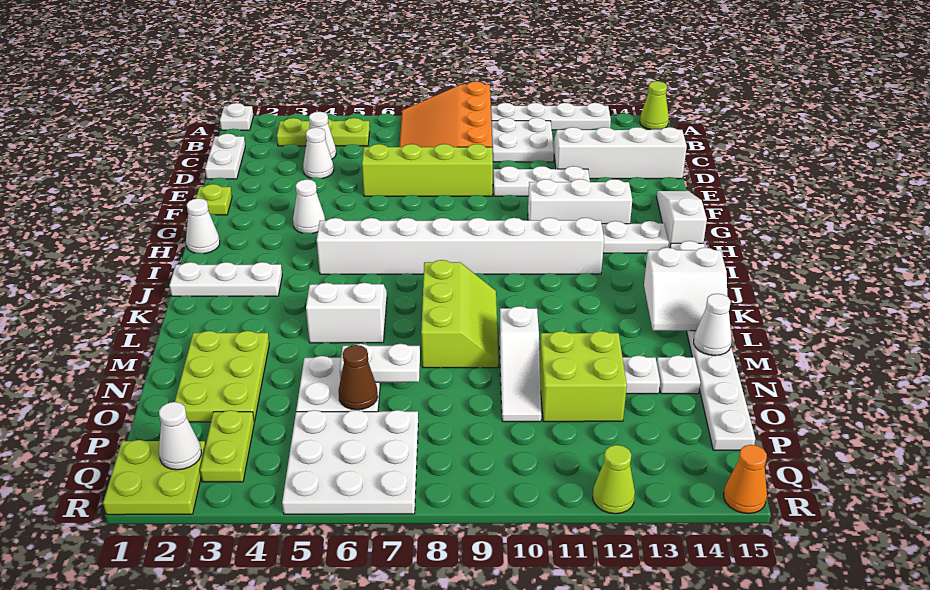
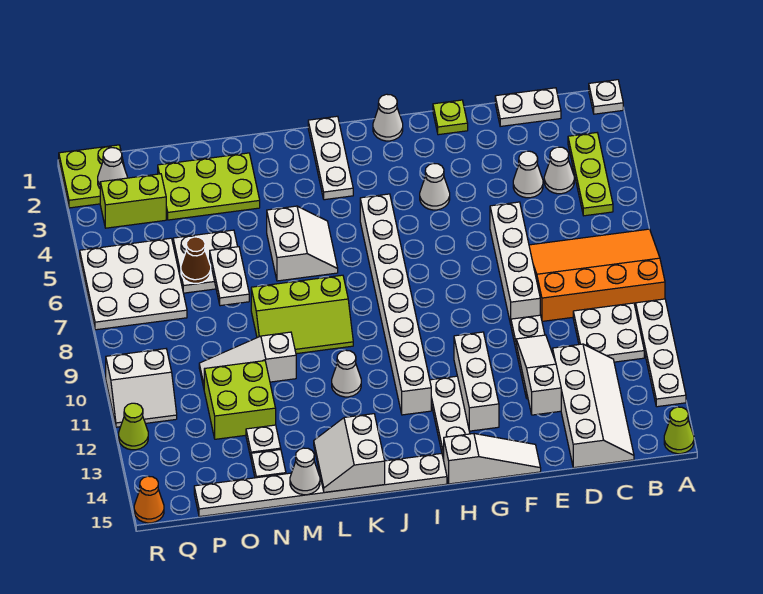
lime brick E6:E9 level 1 -> white brick E6:E9 level 1
none -> white slope E11:E13 level 2 top 13
none -> white cone K11 level 1
lime plate P3:Q3 level 1 -> lime brick P3:Q3 level 1
none -> white slope Q10:R11 level 1 top 10

